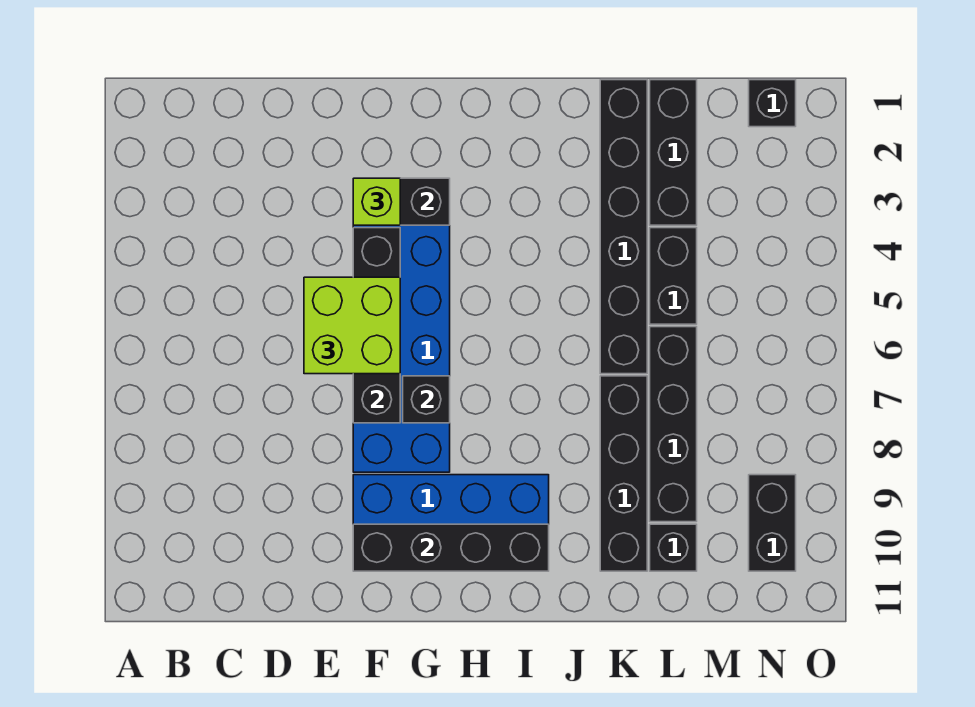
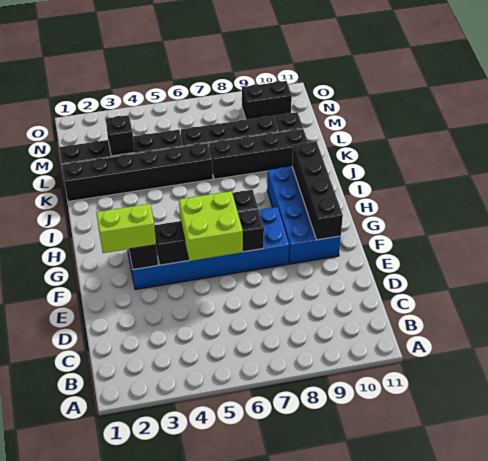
lime brick F3 level 3 -> lime brick F2:F3 level 3
black brick N1 level 1 -> black brick L3 level 2

